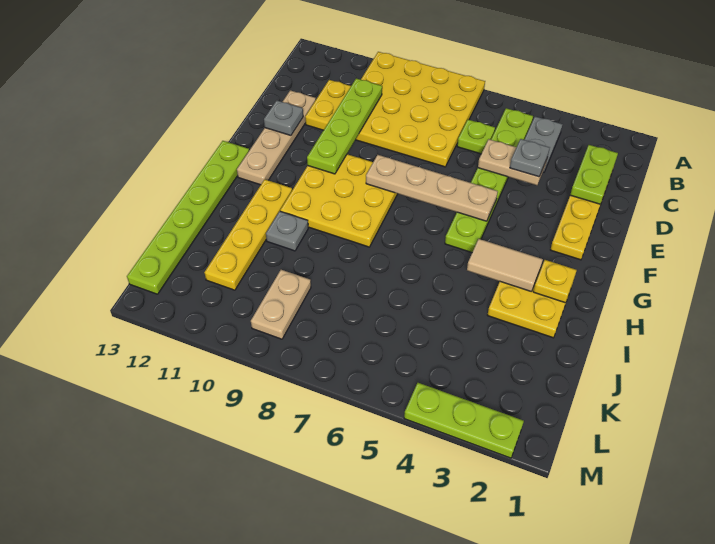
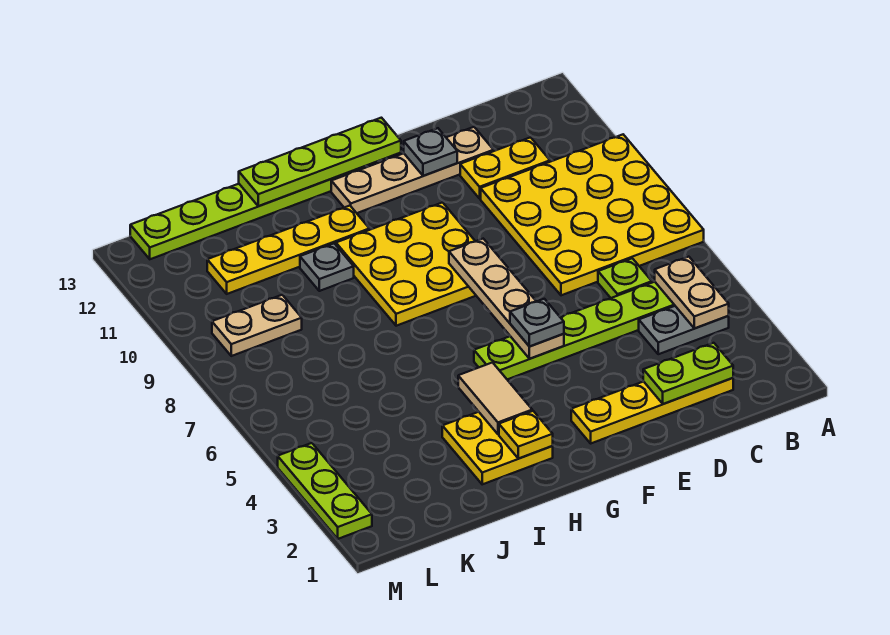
lime plate C10:F10 level 2 -> lime plate F13:I13 level 2
tan plate D4:D5 level 2 -> tan plate B4:B5 level 2
grey plate D4 level 3 -> grey plate F5 level 3

